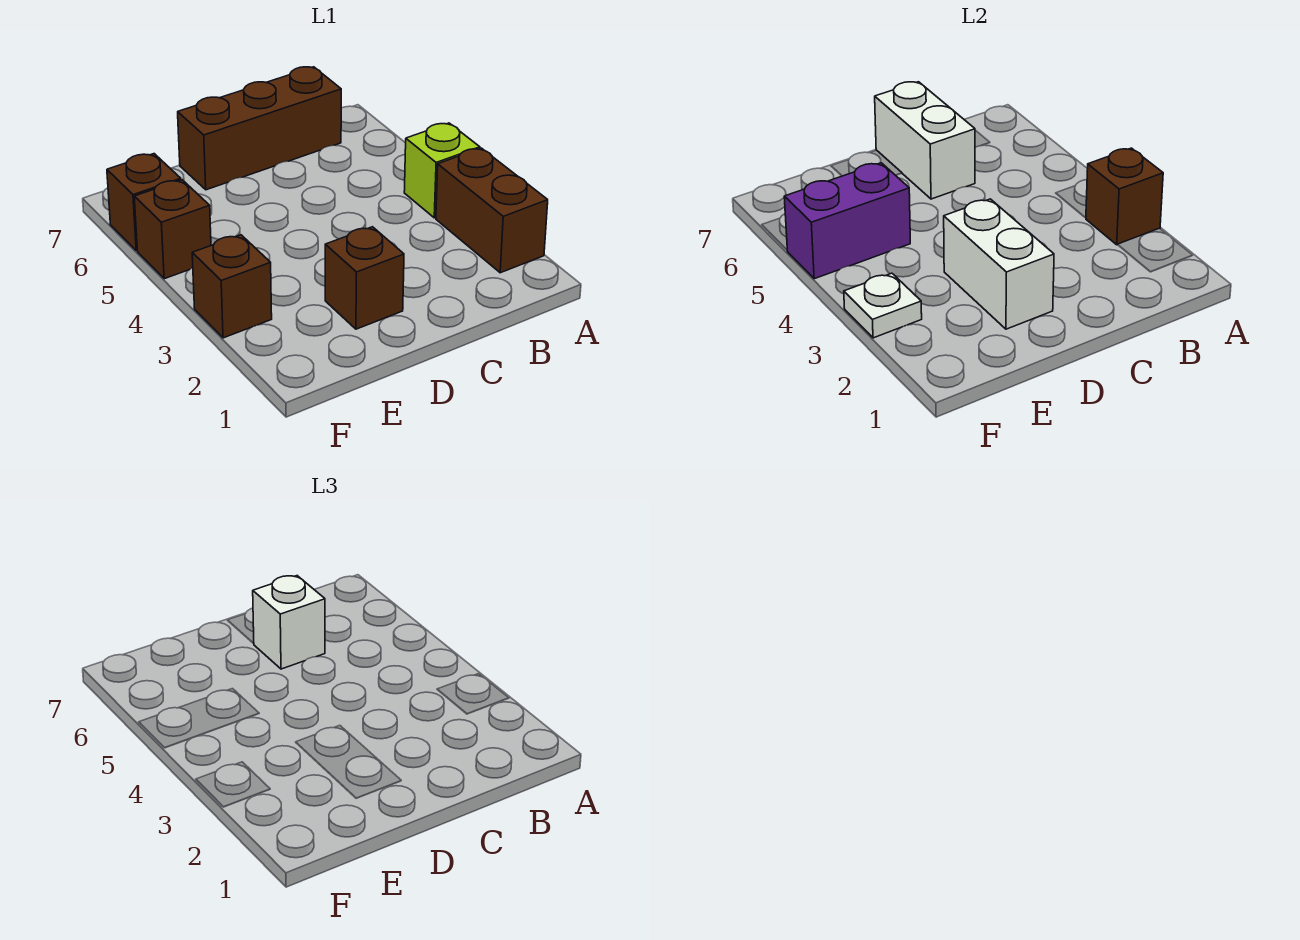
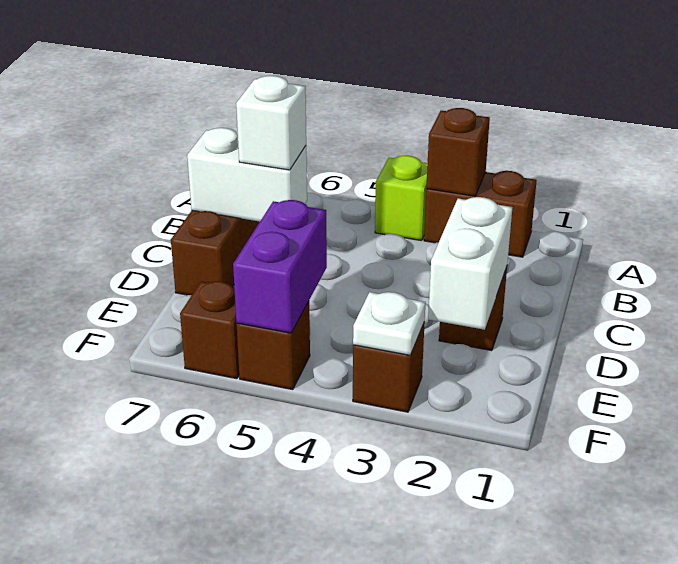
white brick D2:D3 level 2 -> white brick D2:E2 level 2

